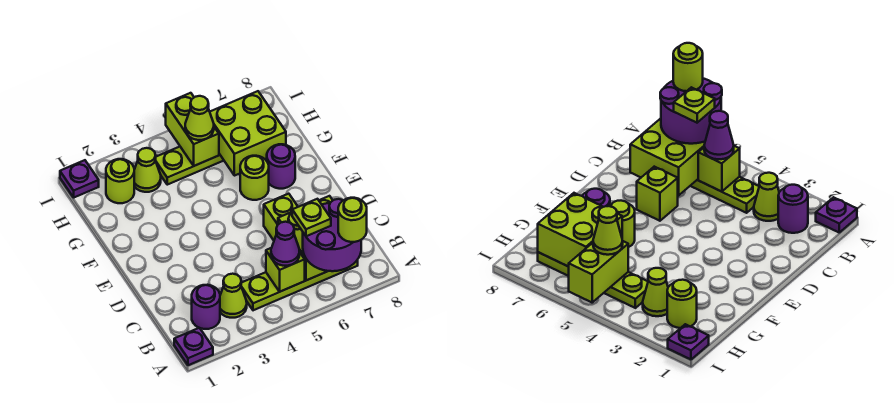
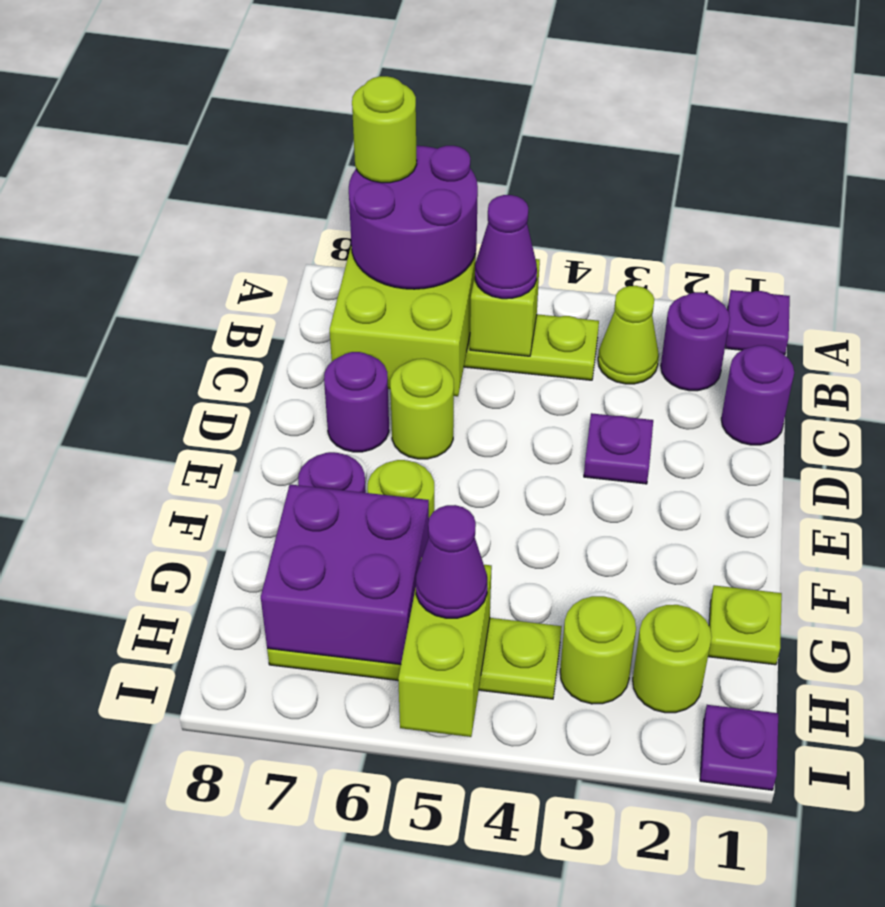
lime plate B6 level 4 -> lime plate G1 level 1
none -> purple round brick C1 level 1
none -> purple plate D3 level 1
lime brick D6 level 1 -> lime round brick D6 level 1
none -> purple round brick D7 level 1
lime brick G6:H7 level 2 -> purple brick G6:H7 level 2
lime cone H3 level 1 -> lime round brick H3 level 1
lime cone H5 level 3 -> purple cone H5 level 3

